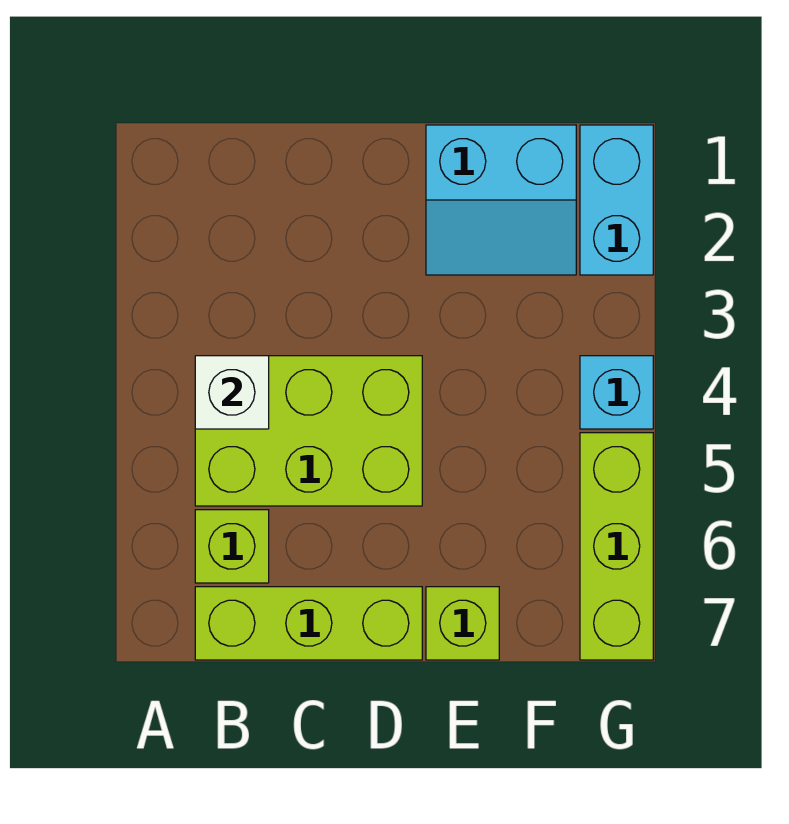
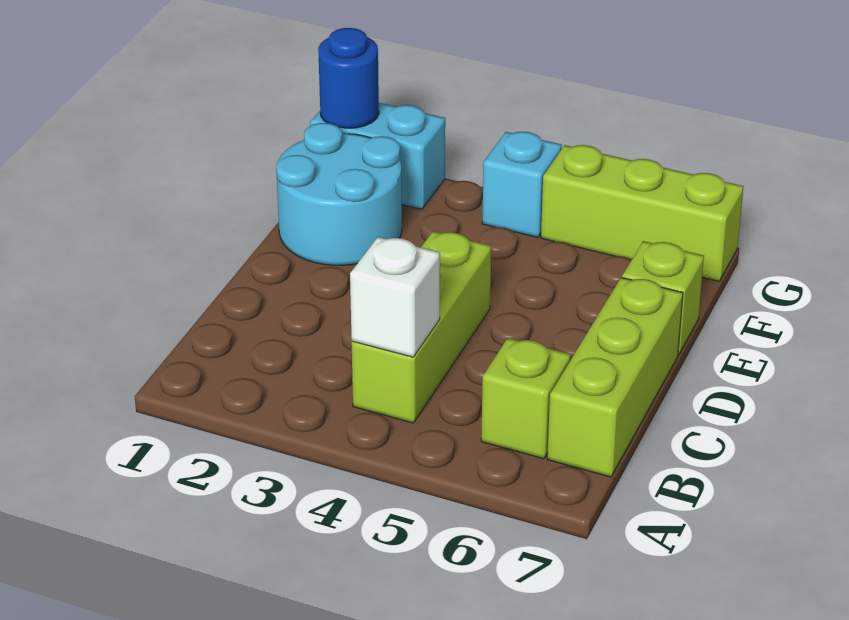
lime brick B4:D5 level 1 -> lime brick B4:D4 level 1
cyan slope E1:F2 level 1 top 1 -> cyan round brick E1:F2 level 1
none -> blue round brick G1 level 2

